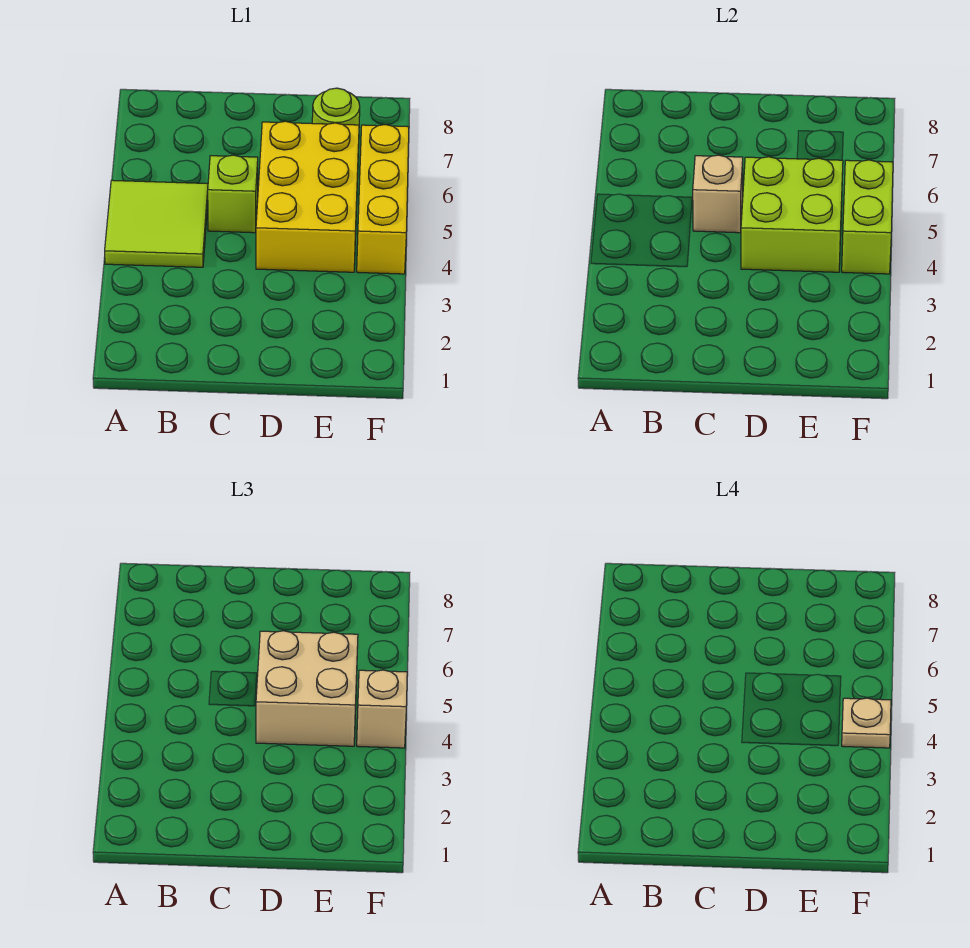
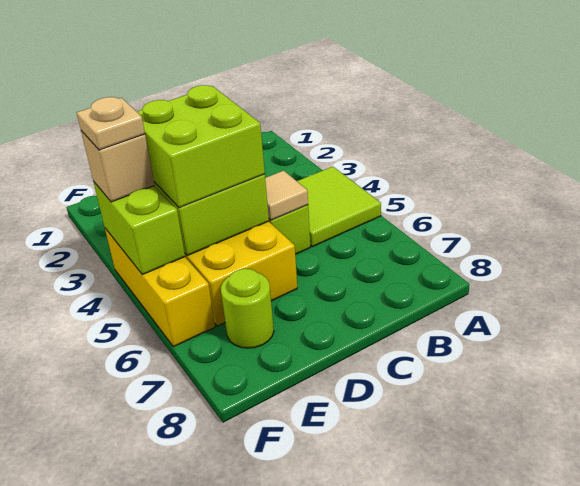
tan brick C5 level 2 -> tan tile C5 level 2
tan brick D4:E5 level 3 -> lime brick D4:E5 level 3

